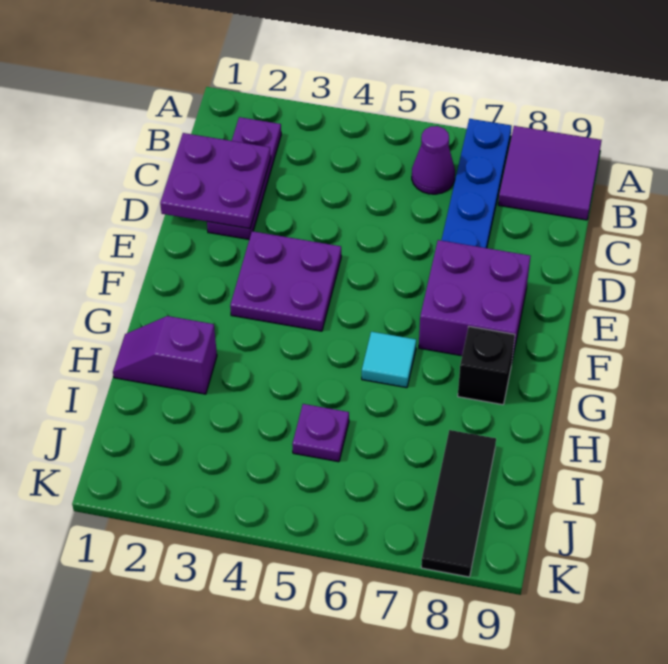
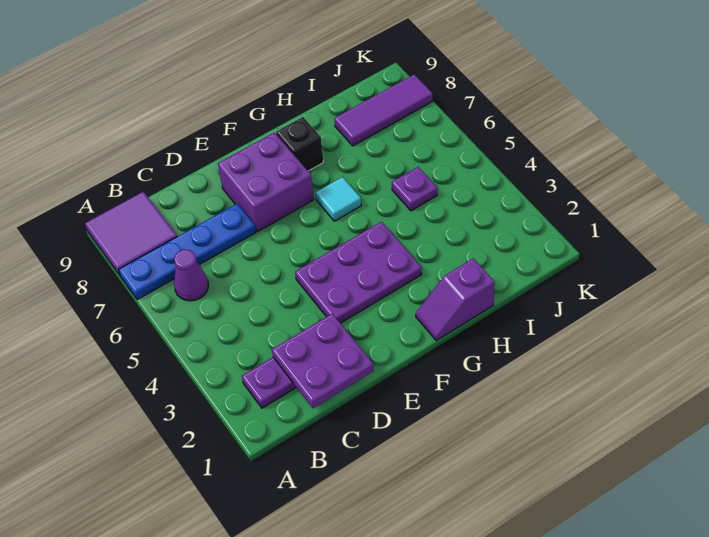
purple plate E3:F4 level 1 -> purple plate E3:G4 level 1
purple slope H1:H2 level 1 top 2 -> purple slope G1:H1 level 1 top H
black tile I8:K8 level 1 -> purple tile I8:K8 level 1

